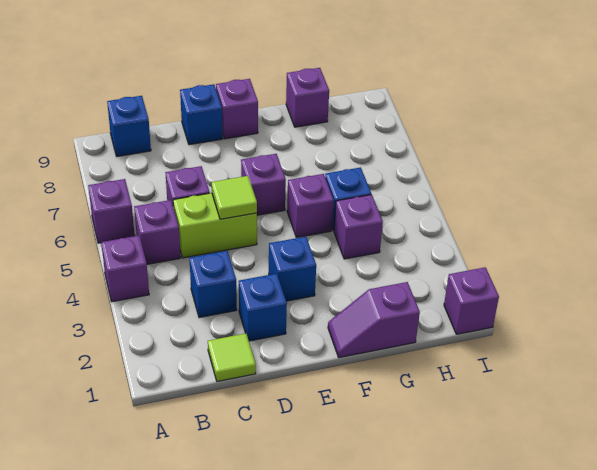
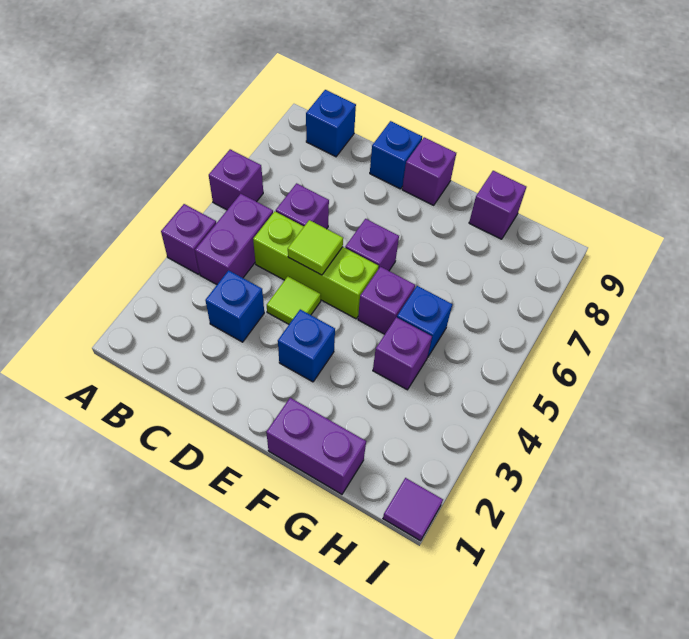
purple brick B5 level 1 -> purple brick B4:B5 level 1
lime tile C1 level 1 -> lime tile D4 level 1
lime brick C5:D5 level 1 -> lime brick C5:E5 level 1
blue brick D2 level 1 -> none
purple slope F1:G1 level 1 top G -> purple brick F1:G1 level 1
purple brick I1 level 1 -> purple tile I1 level 1

